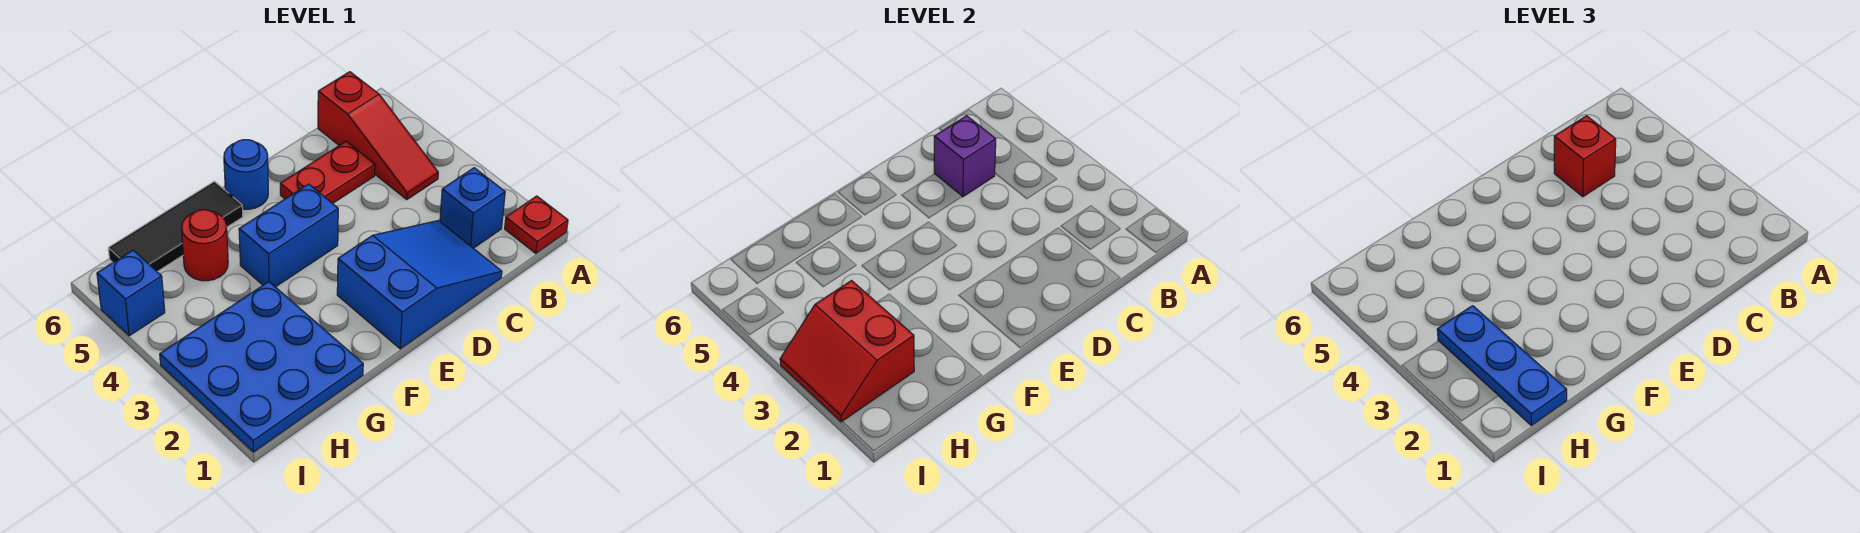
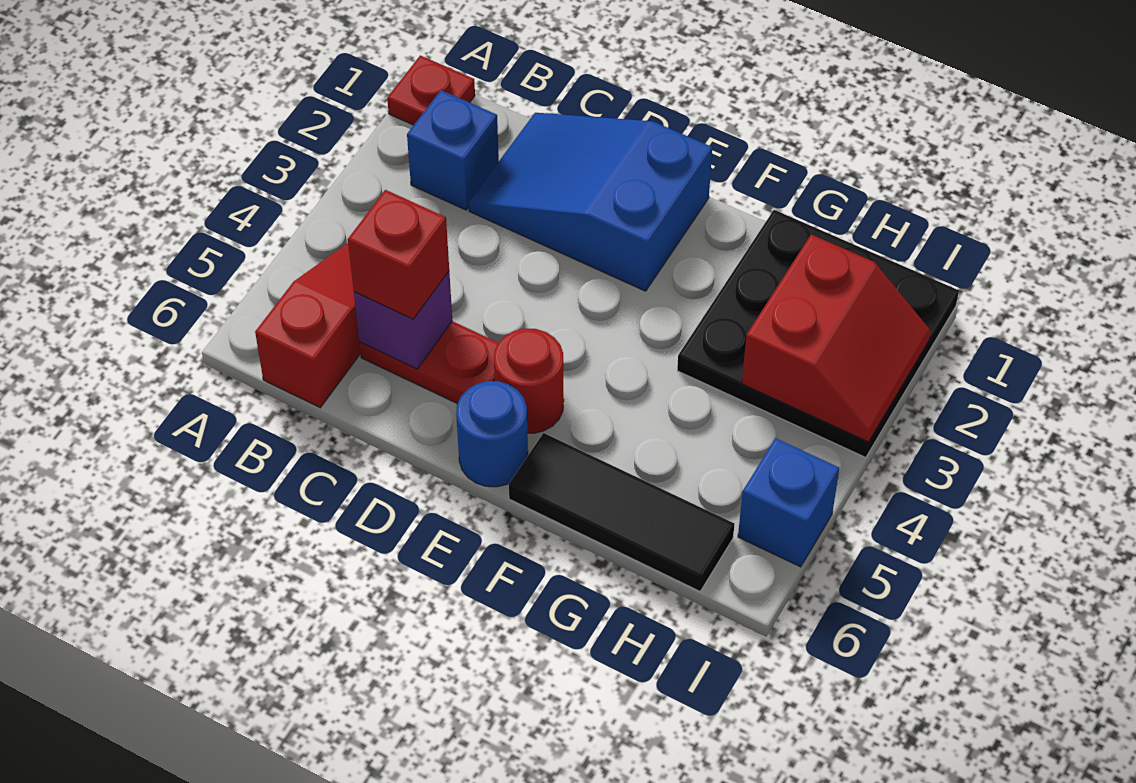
blue brick E4:F4 level 1 -> none
blue plate G1:I3 level 1 -> black plate G1:I3 level 1
red round brick G5 level 1 -> red round brick E5 level 1
blue plate H1:H3 level 3 -> none

